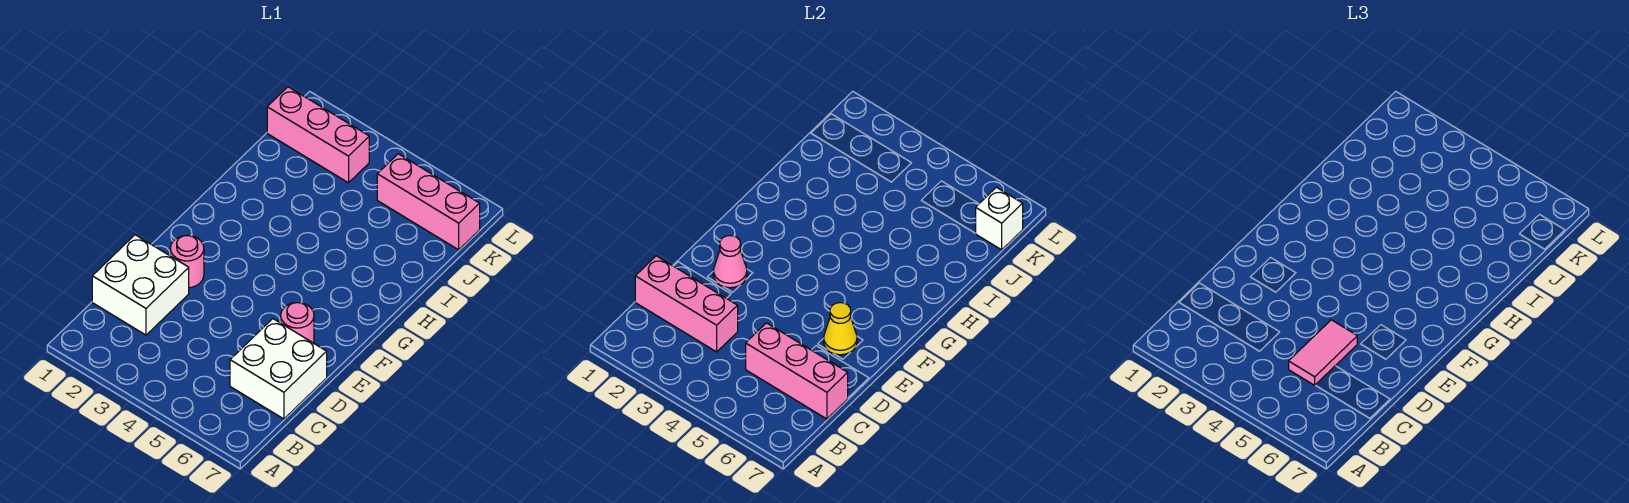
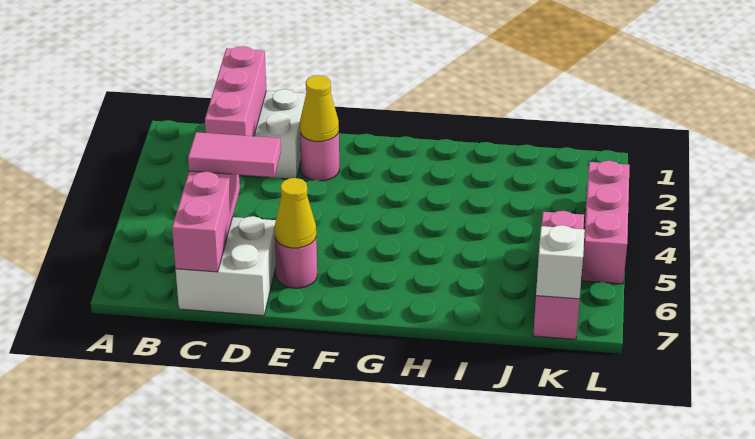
pink cone E2 level 2 -> yellow cone E2 level 2
pink brick K1:K3 level 1 -> pink brick L3:L5 level 1

